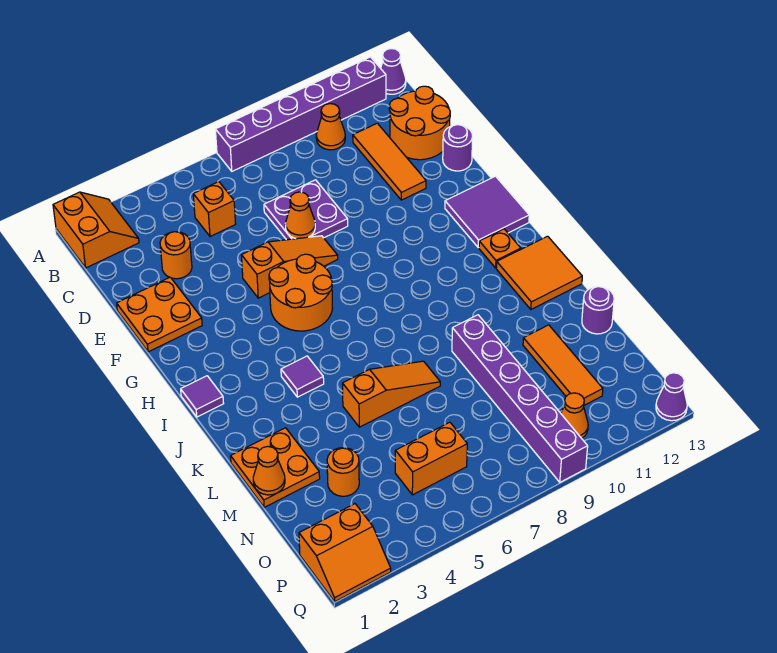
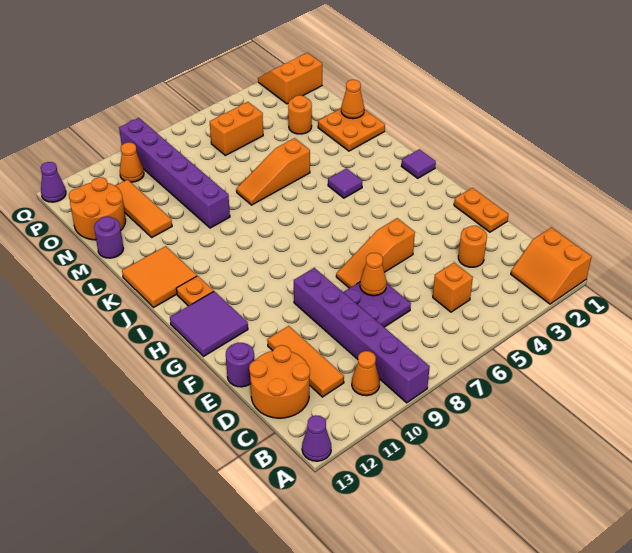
purple brick A7:A12 level 1 -> purple brick A9:F9 level 1
orange plate E1:F2 level 1 -> orange plate E1:F1 level 1
orange round brick G5:H6 level 1 -> orange round brick N12:O13 level 1

